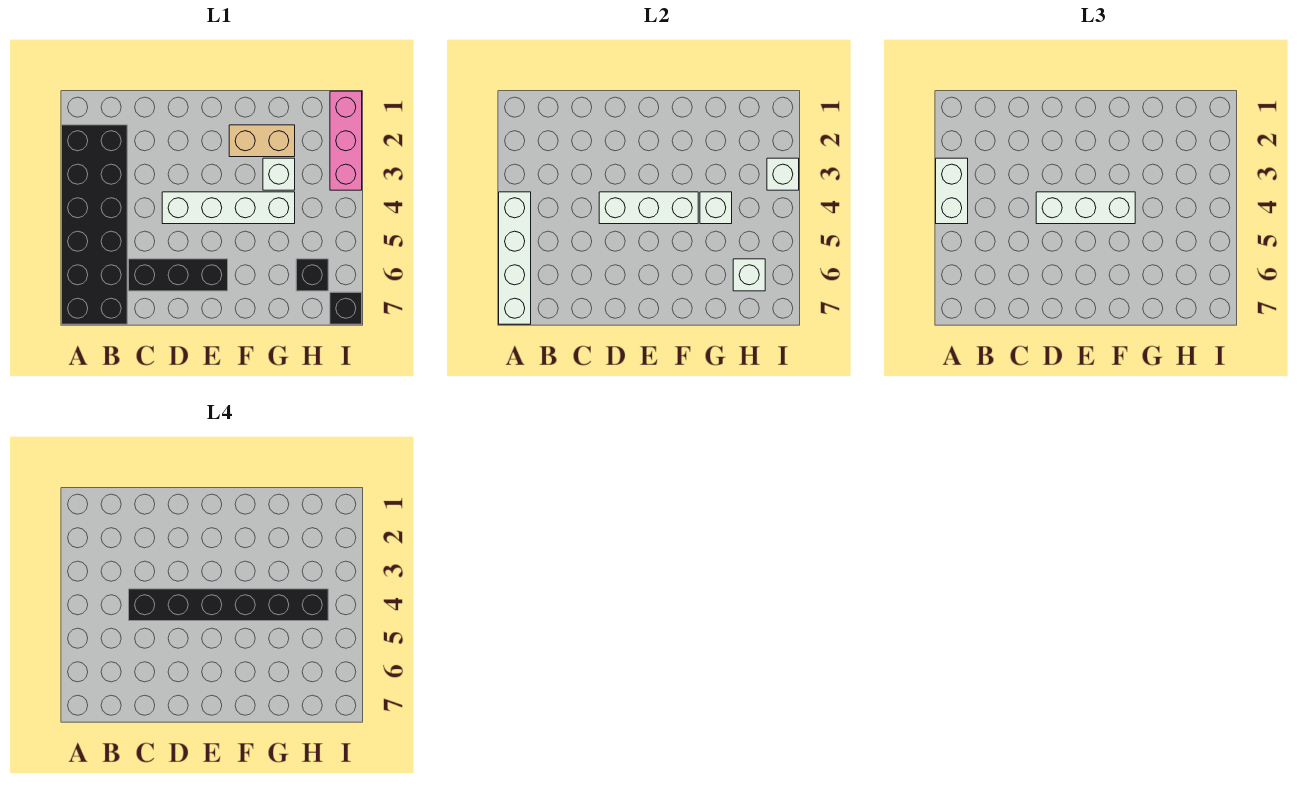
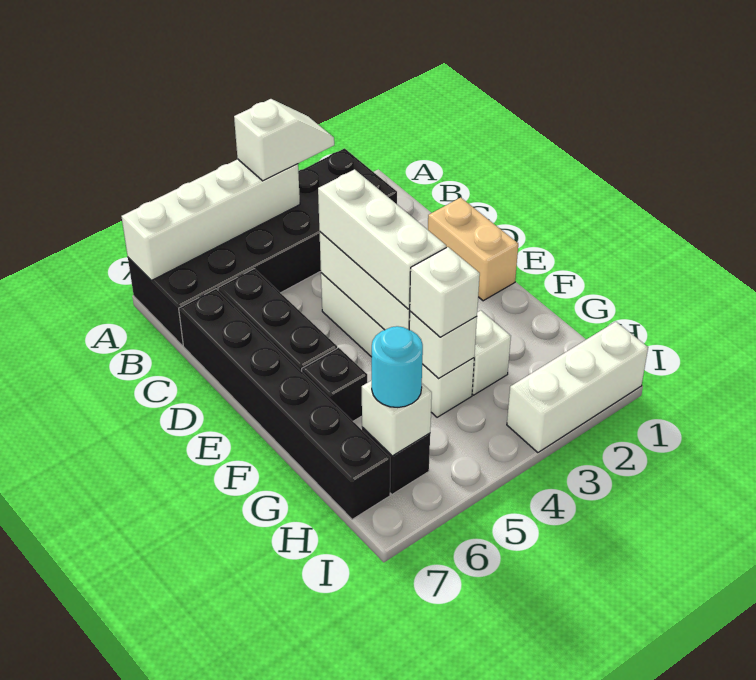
white brick A3:A4 level 3 -> white slope A3:A4 level 3 top 4
black brick C4:H4 level 4 -> black brick C7:H7 level 1
tan brick F2:G2 level 1 -> tan brick D1:E1 level 1
none -> cyan round brick H6 level 3
pink brick I1:I3 level 1 -> white brick I1:I3 level 1
white brick I3 level 2 -> white brick G4 level 3
black brick I7 level 1 -> black brick F6 level 1

